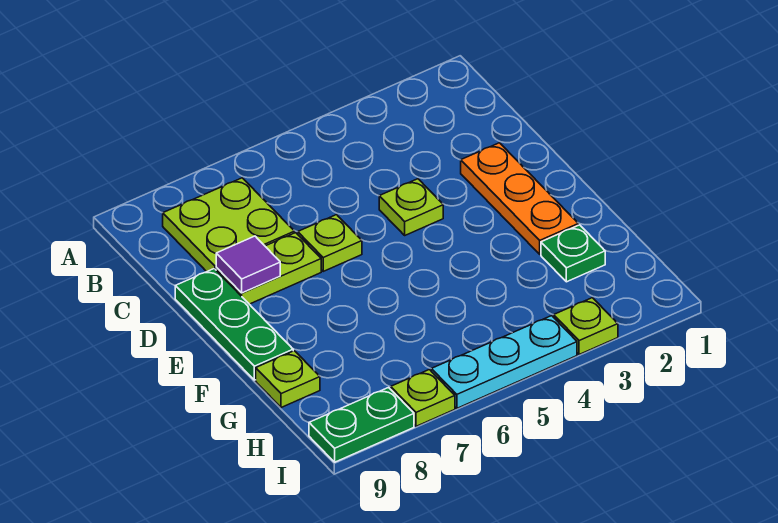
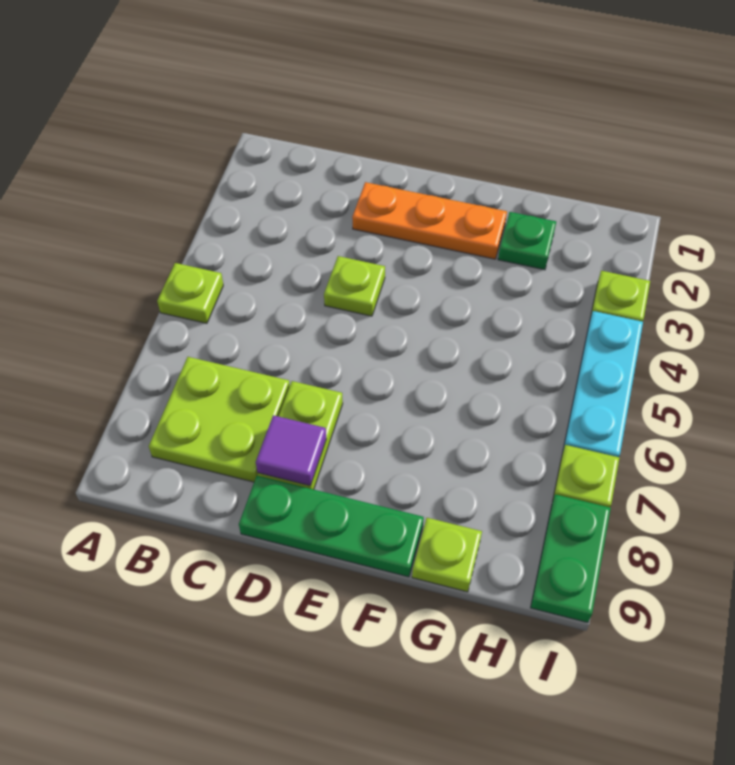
lime plate D6 level 1 -> lime plate A5 level 1

